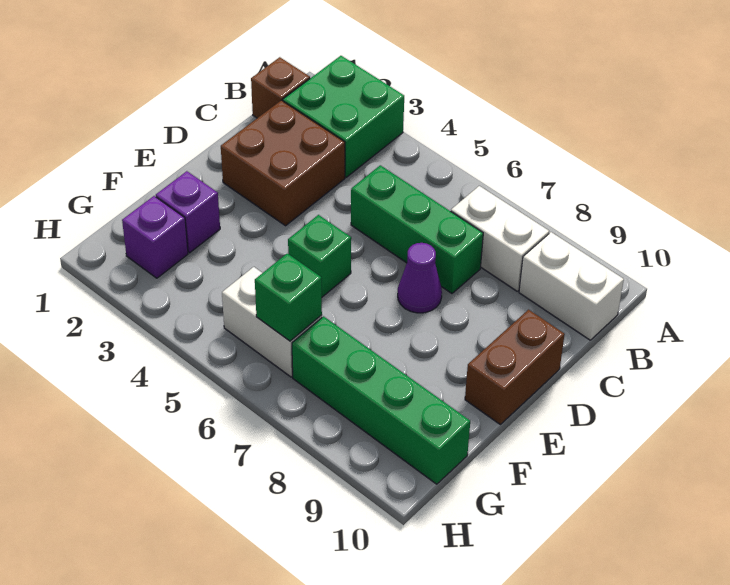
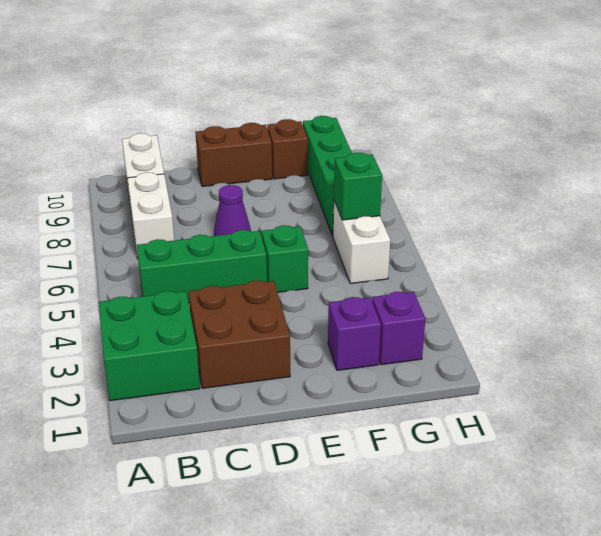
brown brick B1 level 1 -> brown brick F10 level 1
green brick C5:C7 level 1 -> green brick B5:D5 level 1

